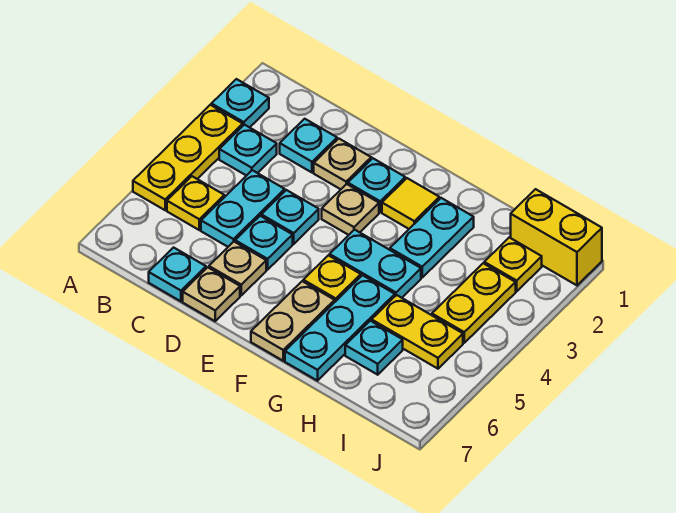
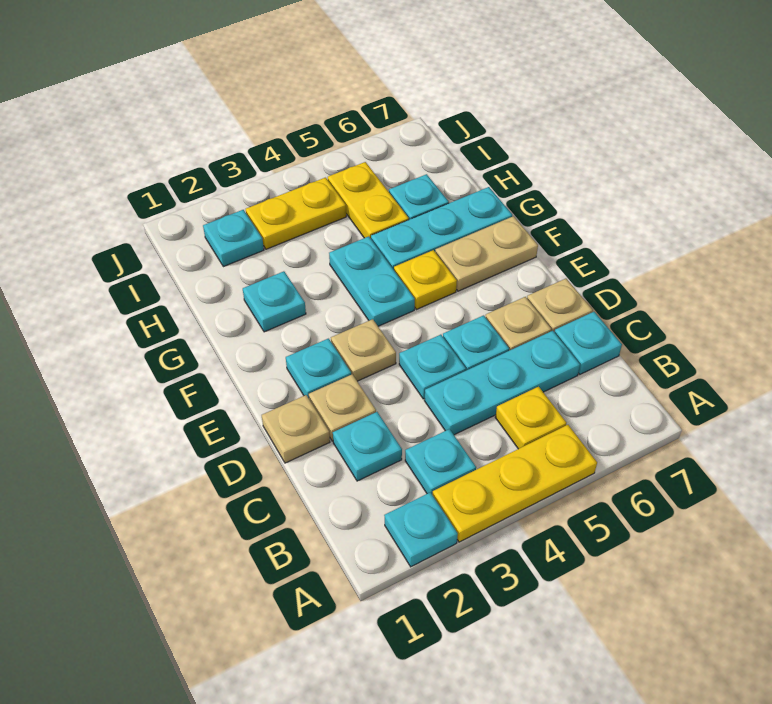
cyan plate C4:C5 level 1 -> cyan plate C4:C6 level 1
none -> tan plate D1 level 1
yellow tile F2 level 1 -> none
cyan plate G2:G3 level 1 -> cyan plate G2 level 1
yellow brick I1:J1 level 1 -> none
yellow plate I2 level 1 -> cyan plate I2 level 1

